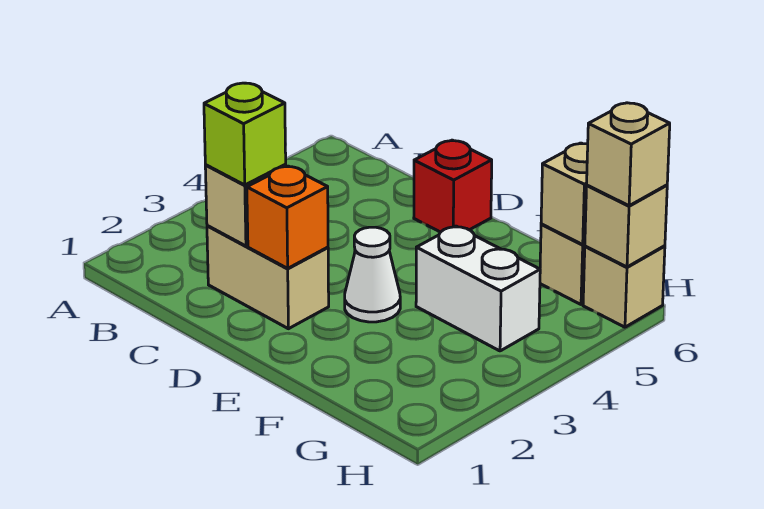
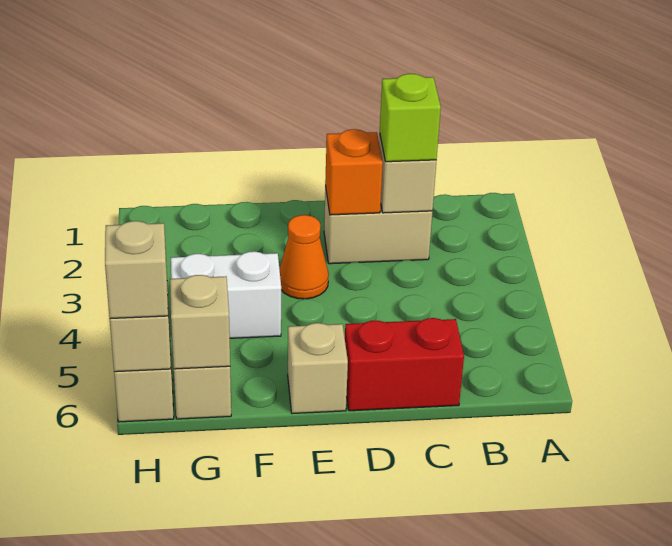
red brick D6 level 1 -> red brick C6:D6 level 1
white cone E3 level 1 -> orange cone E3 level 1
none -> tan brick E6 level 1

